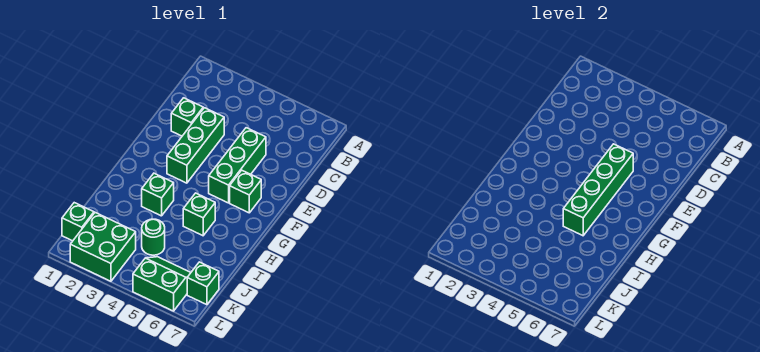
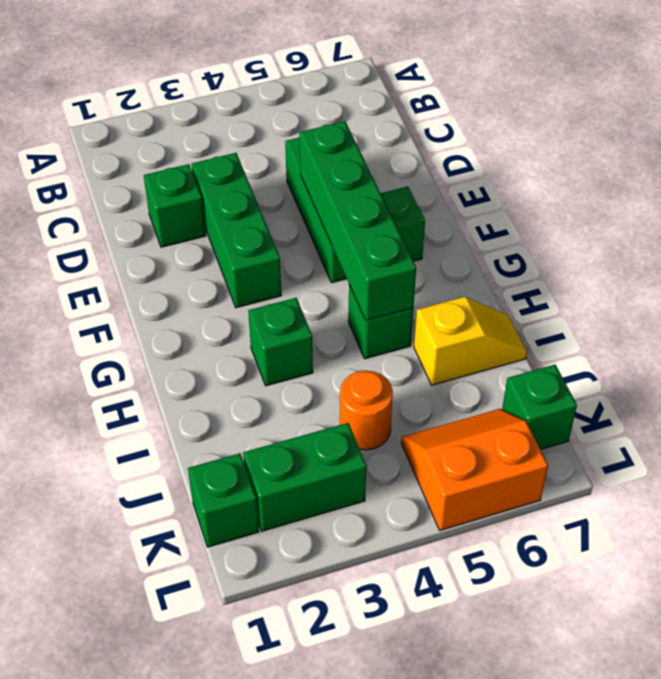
none -> yellow slope I6:I7 level 1 top 6
green round brick J4 level 1 -> orange round brick J4 level 1
green brick K2:L3 level 1 -> green brick K2:K3 level 1
green slope K5:L6 level 1 top L -> orange slope K5:L6 level 1 top L

